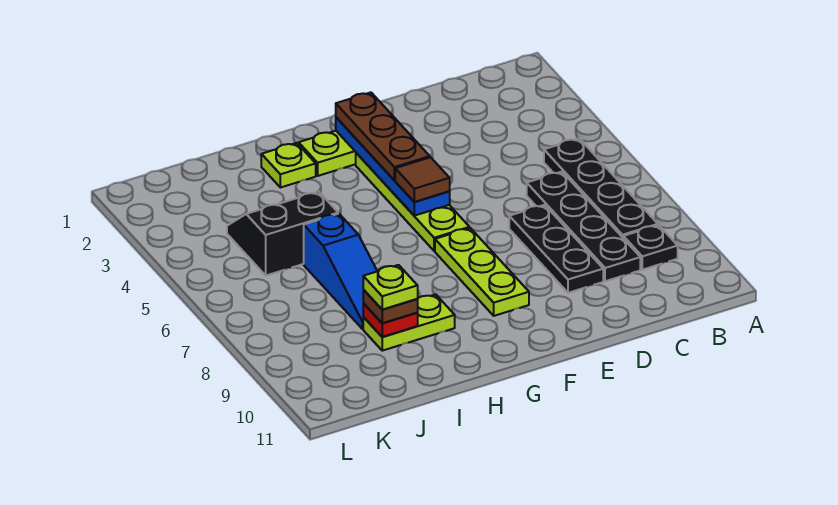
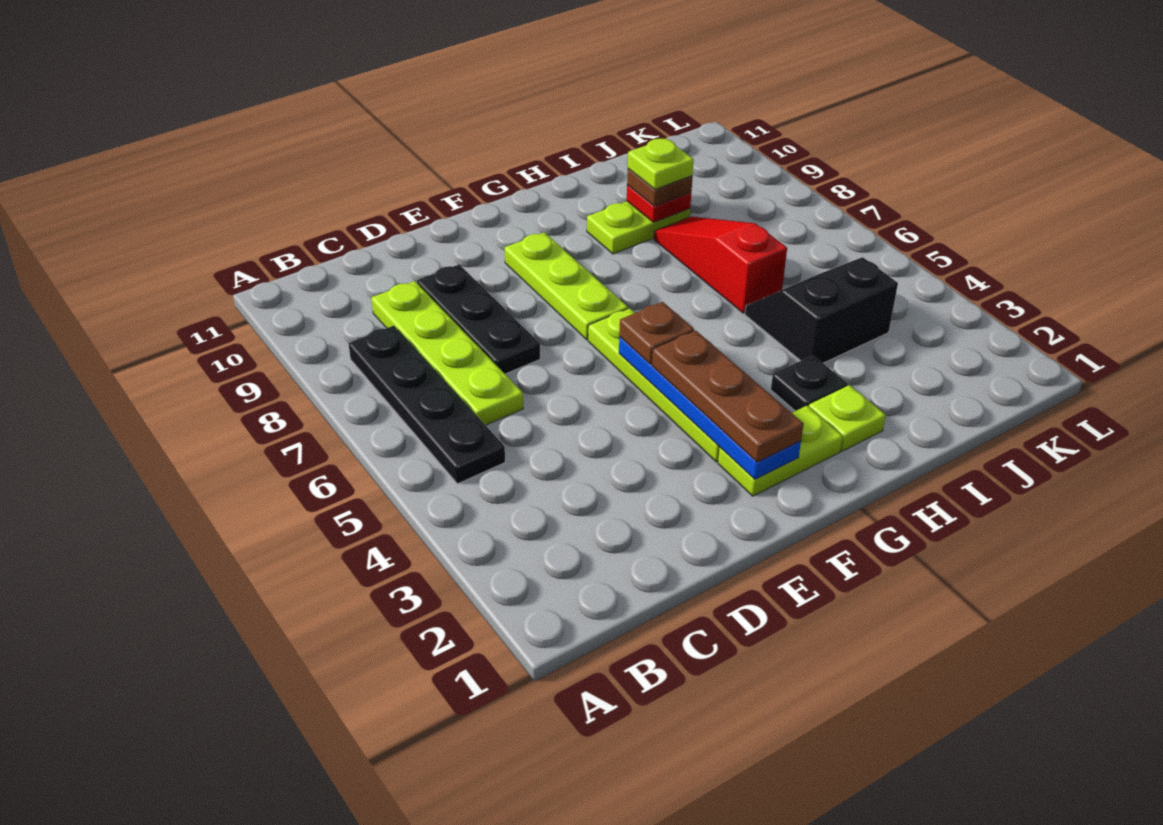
black plate B9 level 1 -> black plate H3 level 1
black plate C6:C9 level 1 -> lime plate C6:C9 level 1
brown tile F5 level 3 -> brown plate F5 level 3
black slope I4:J5 level 1 top 5 -> black slope I4:J5 level 1 top 4
blue slope I6:I8 level 1 top 6 -> red slope I6:I8 level 1 top 6

